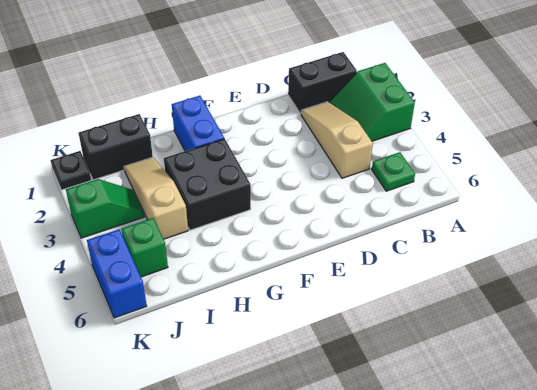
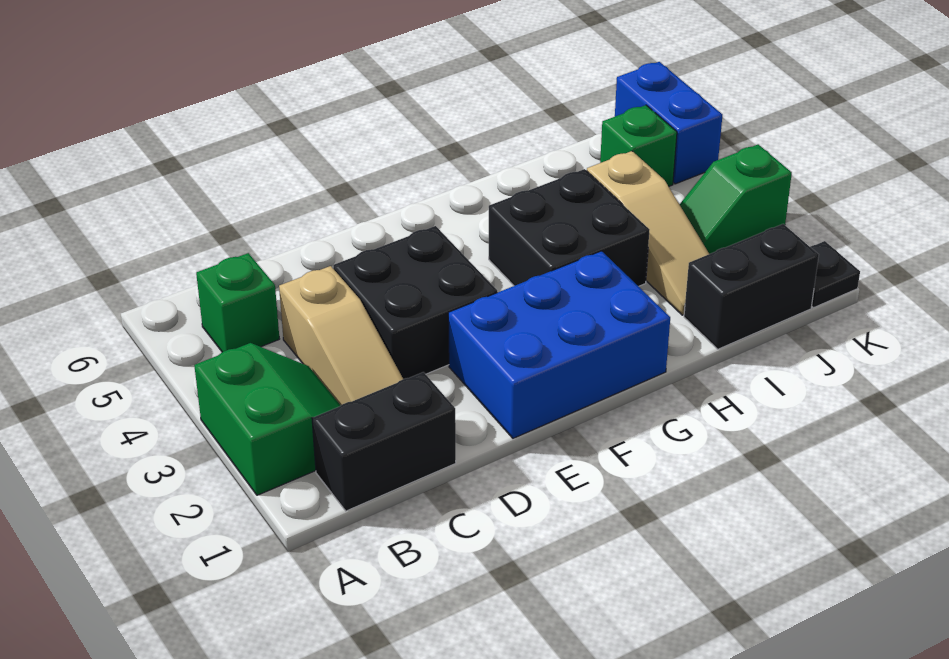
green plate B5 level 1 -> green brick B5 level 1
none -> black brick D3:E4 level 1
blue brick G1:G2 level 1 -> blue brick E1:G2 level 1

